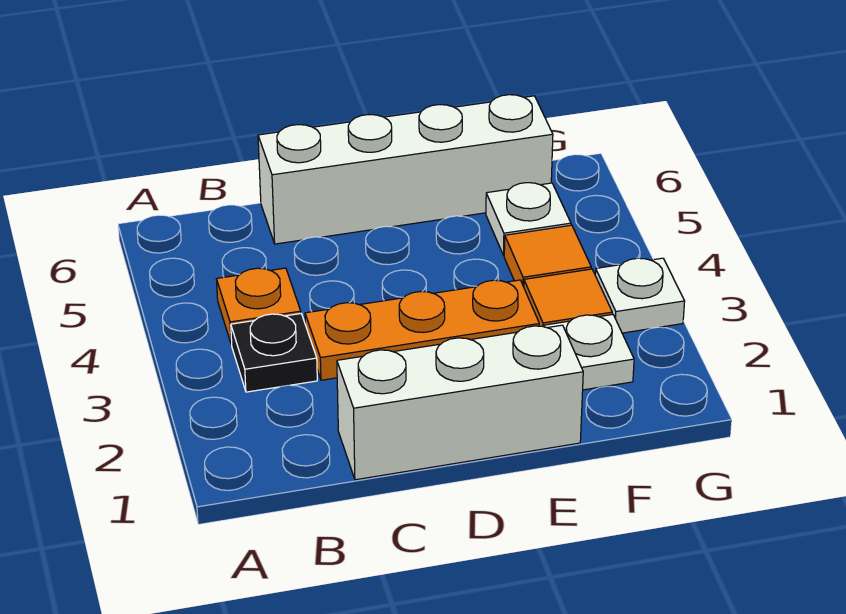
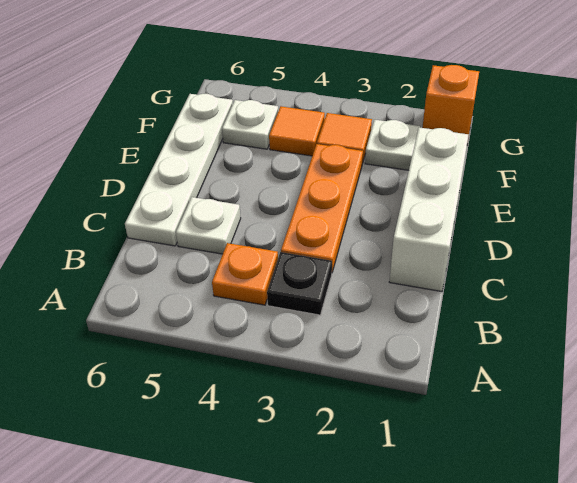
white brick C6:F6 level 1 -> white plate C6:F6 level 1
none -> orange brick G1 level 1
white plate G3 level 1 -> white plate C5 level 1

